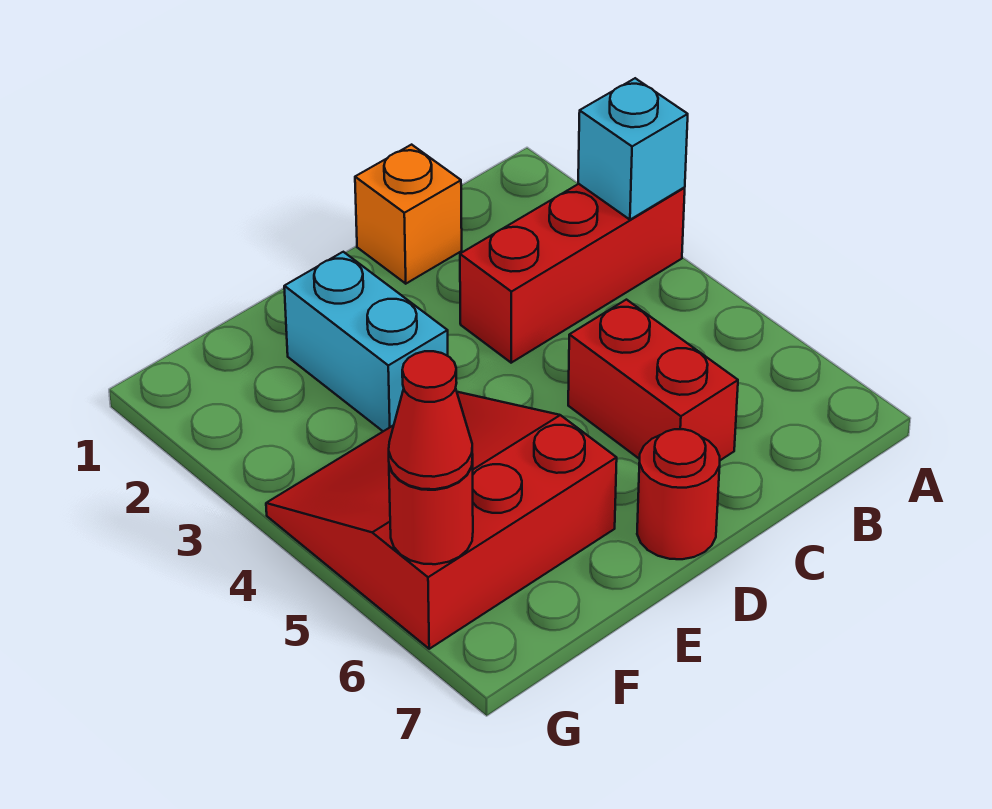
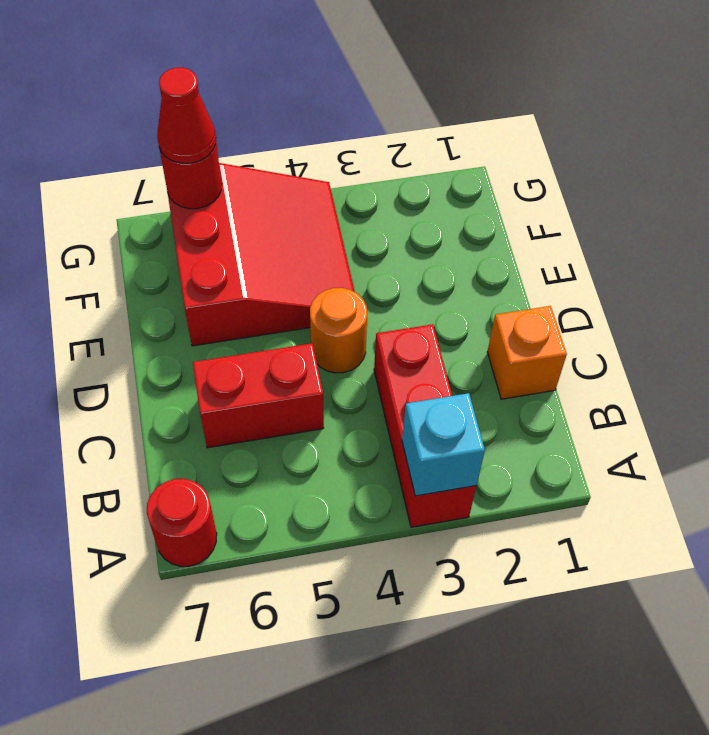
none -> orange round brick D4 level 1
red round brick D7 level 1 -> red round brick A7 level 1
cyan brick E2:E3 level 1 -> none

